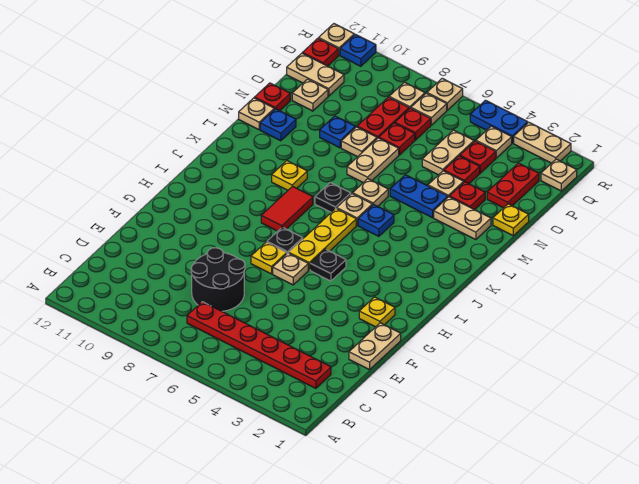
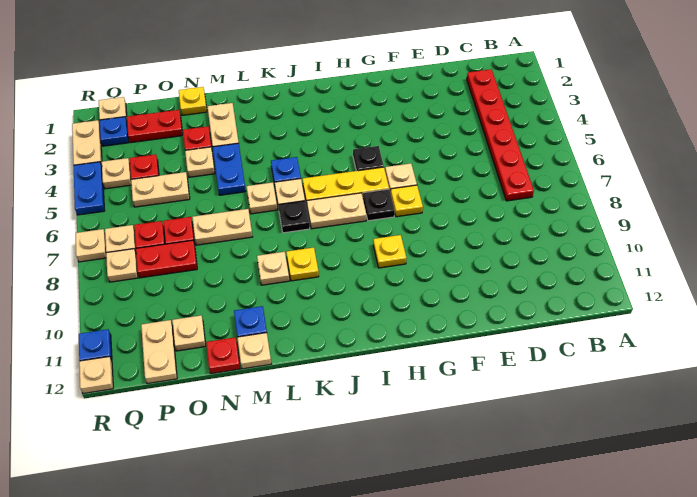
black round brick D7:E8 level 1 -> none
tan plate E1:F1 level 1 -> tan plate I7:J7 level 1
yellow plate G2 level 1 -> yellow plate H9 level 1
red tile I8:J8 level 1 -> none
tan plate N8 level 1 -> tan plate L9 level 1
blue plate N9 level 1 -> blue plate Q2 level 1
red plate O4 level 1 -> none
red plate Q12 level 1 -> none

